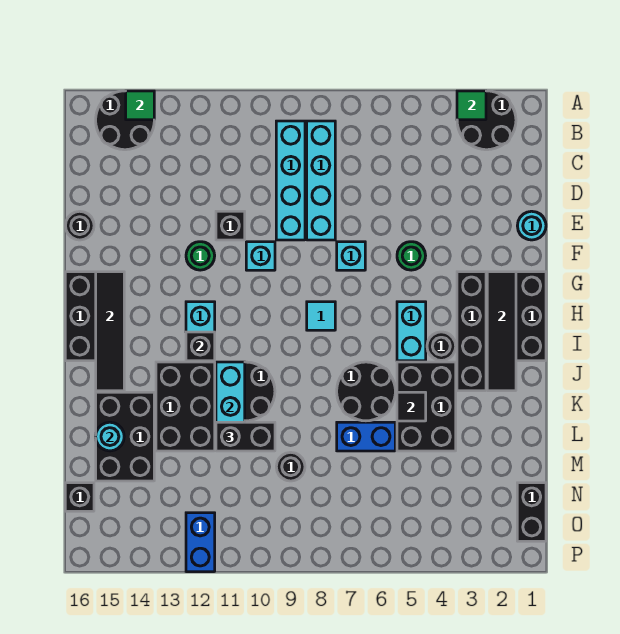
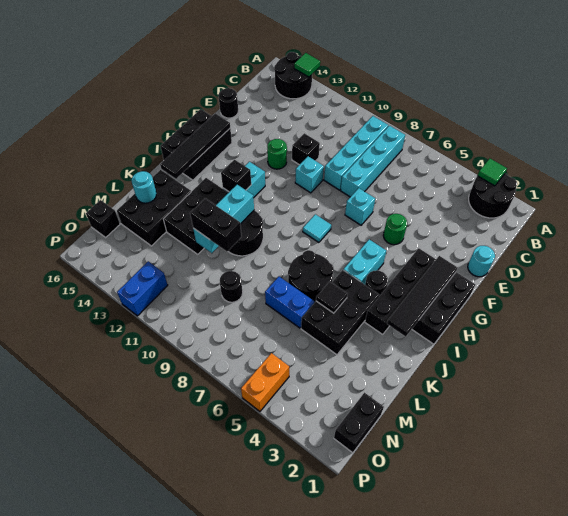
none -> orange brick O5:P5 level 1

